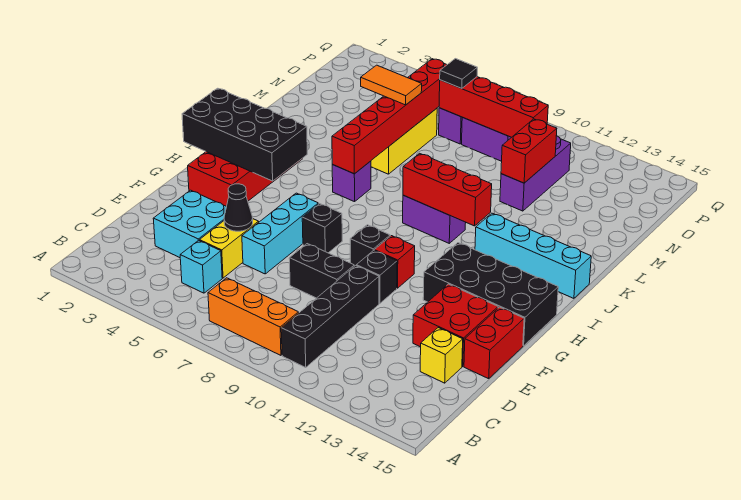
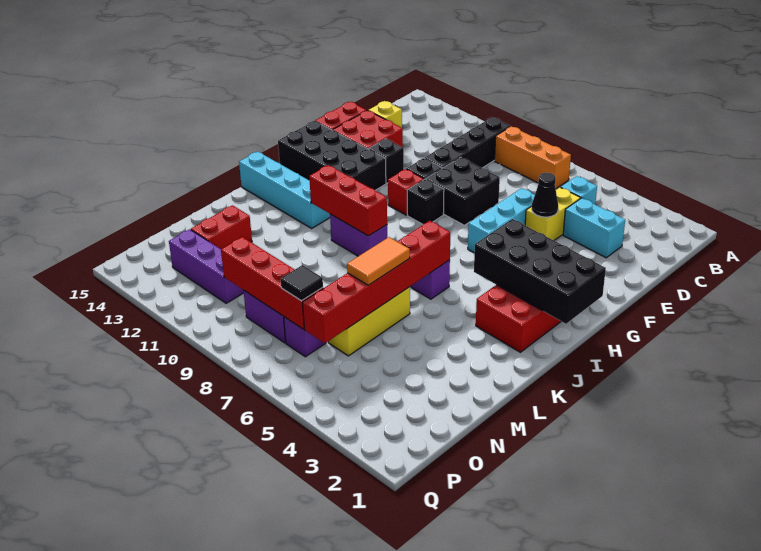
cyan brick D3:E4 level 1 -> cyan brick D3:D4 level 1
black brick E8:E9 level 1 -> black brick E8:F9 level 1
black brick G7 level 1 -> black brick F12 level 1
orange tile M5:M6 level 3 -> orange tile L6:M6 level 3
purple brick M11:O11 level 1 -> purple brick O11:O13 level 1
red brick M11:N11 level 2 -> red brick M13:N13 level 1

